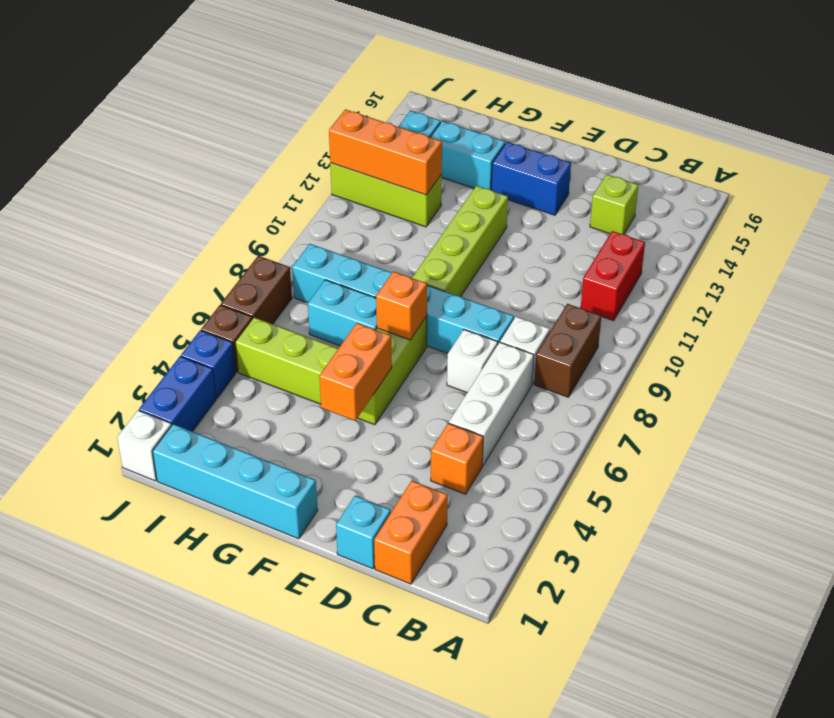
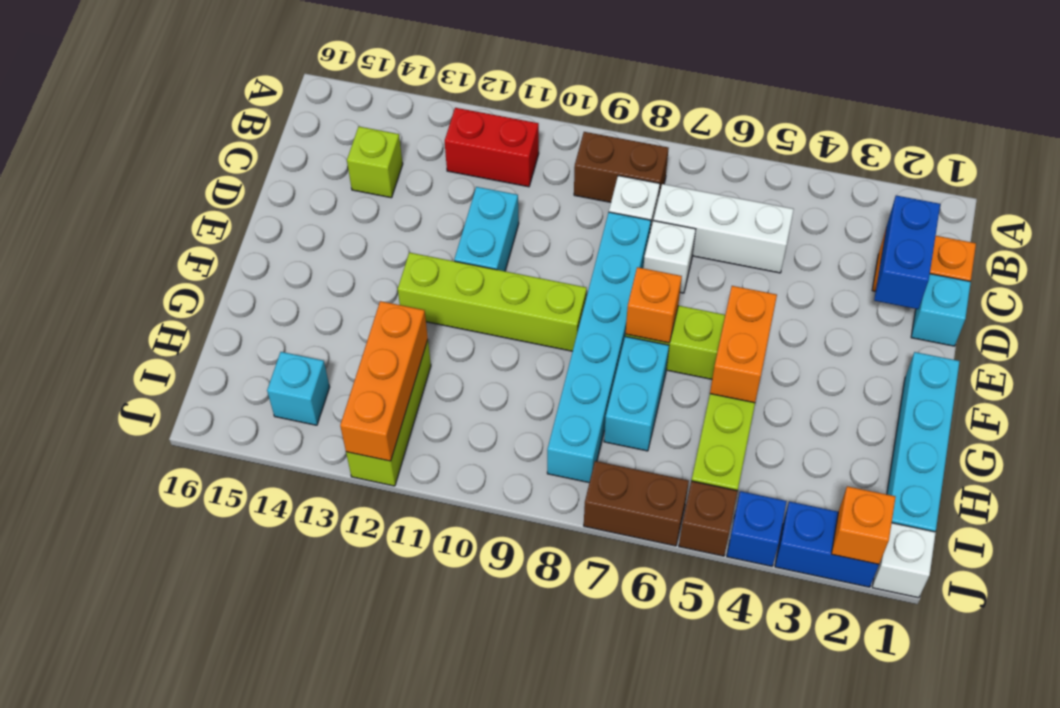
orange brick C4 level 1 -> orange brick J2 level 2
blue brick E14:F14 level 1 -> blue brick C2:D2 level 2
orange brick F4:F5 level 2 -> orange brick F5:G5 level 2
cyan brick G14:H14 level 1 -> cyan brick D11:E11 level 1

